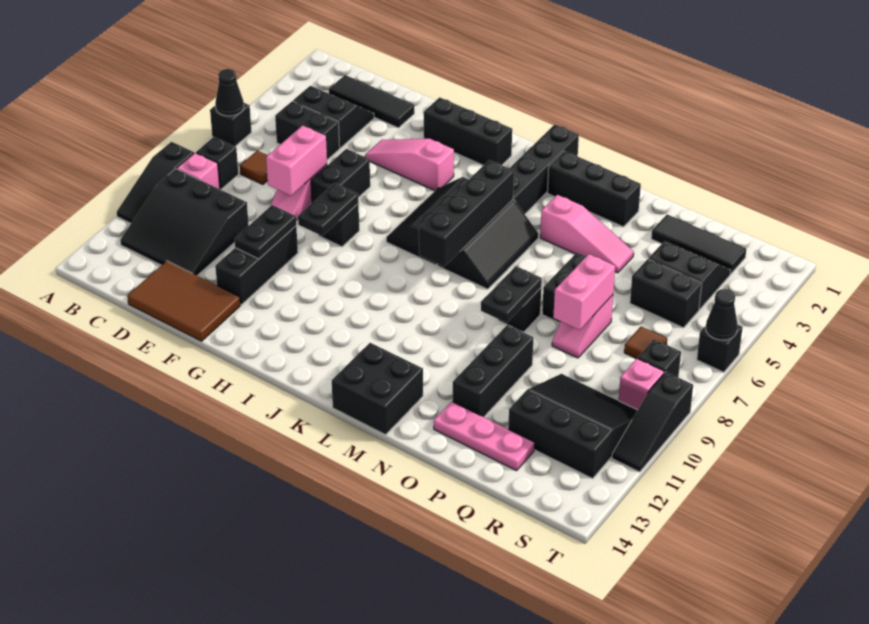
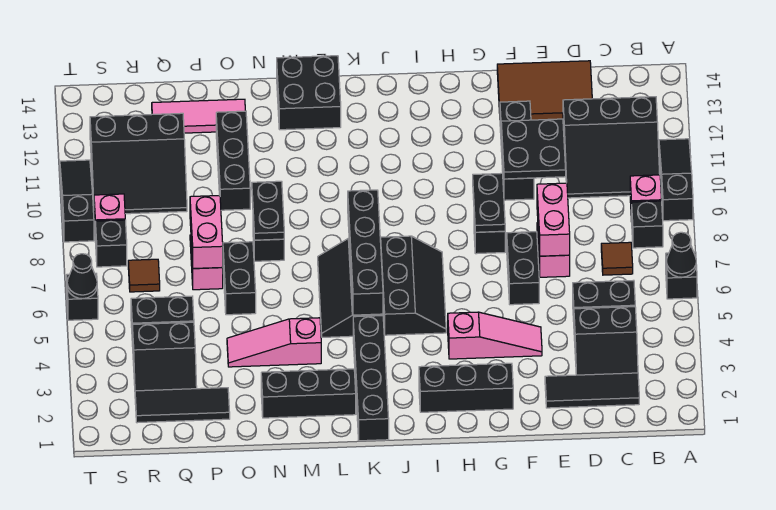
black slope B10:D12 level 1 top 10 -> black slope B10:D12 level 1 top 12
black plate F10:F11 level 2 -> black plate E10:F11 level 2
pink plate O13:Q13 level 1 -> pink tile O13:Q13 level 1

